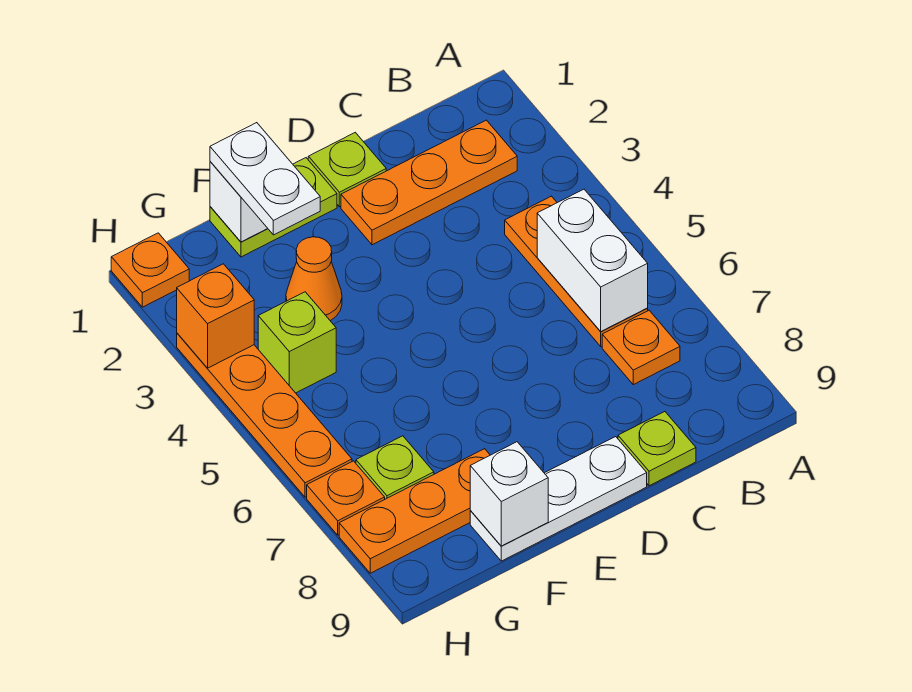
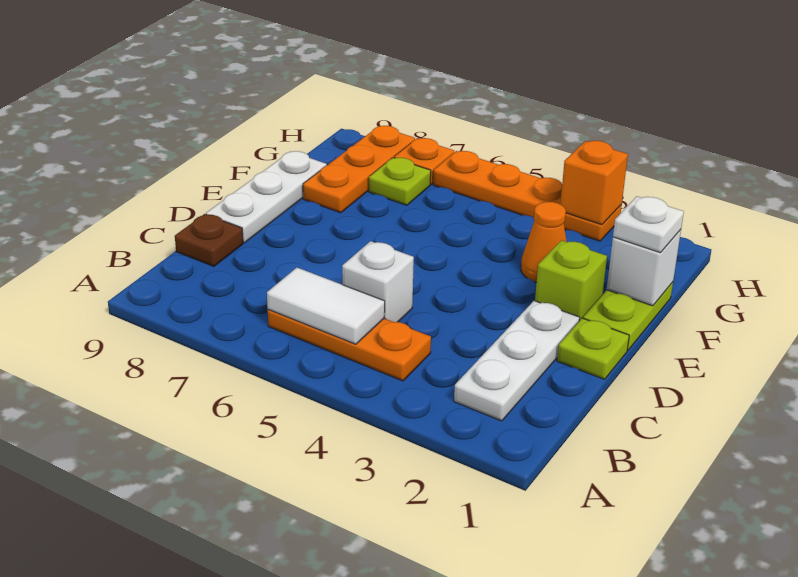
orange plate B2:D2 level 1 -> white plate B2:D2 level 1
white brick B5:B6 level 2 -> white tile B5:B6 level 2
orange plate B7 level 1 -> none
lime plate C9 level 1 -> brown plate C9 level 1
white plate F1:F2 level 3 -> white plate F1 level 3
white brick F9 level 2 -> white brick C5 level 1
lime brick G4 level 1 -> lime brick E2 level 1
orange plate H1 level 1 -> none

